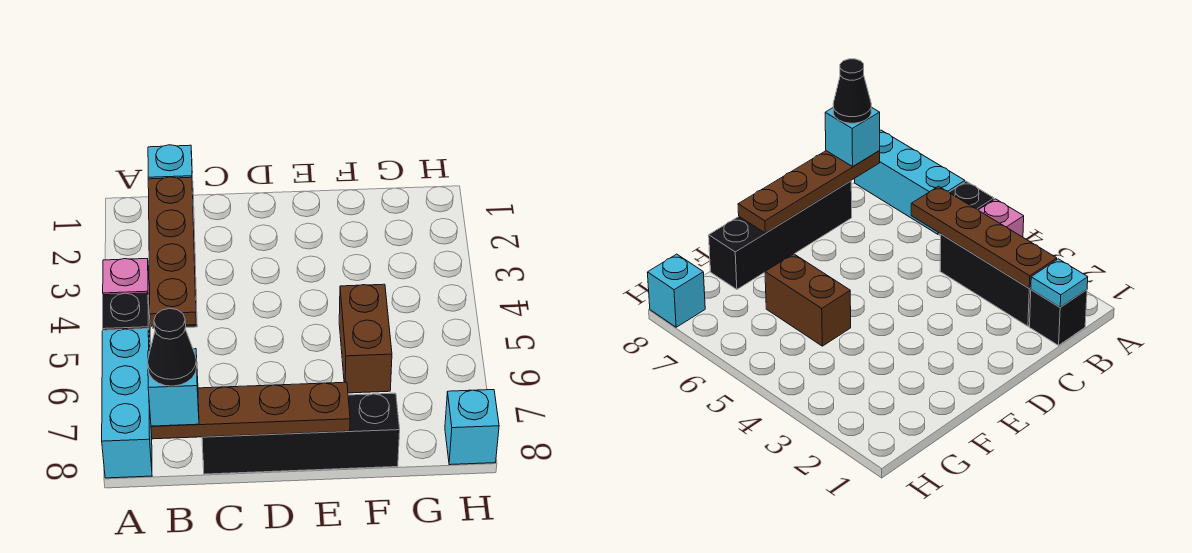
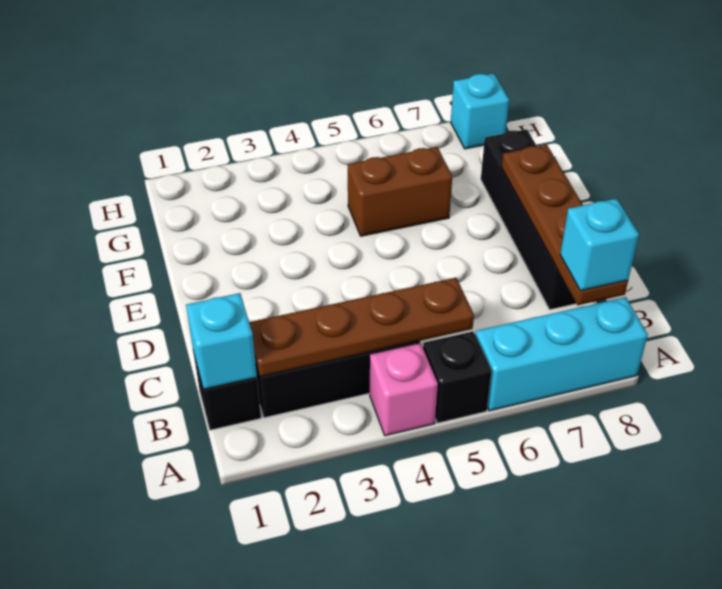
cyan plate B1 level 2 -> cyan brick B1 level 2
black cone B8 level 4 -> none

